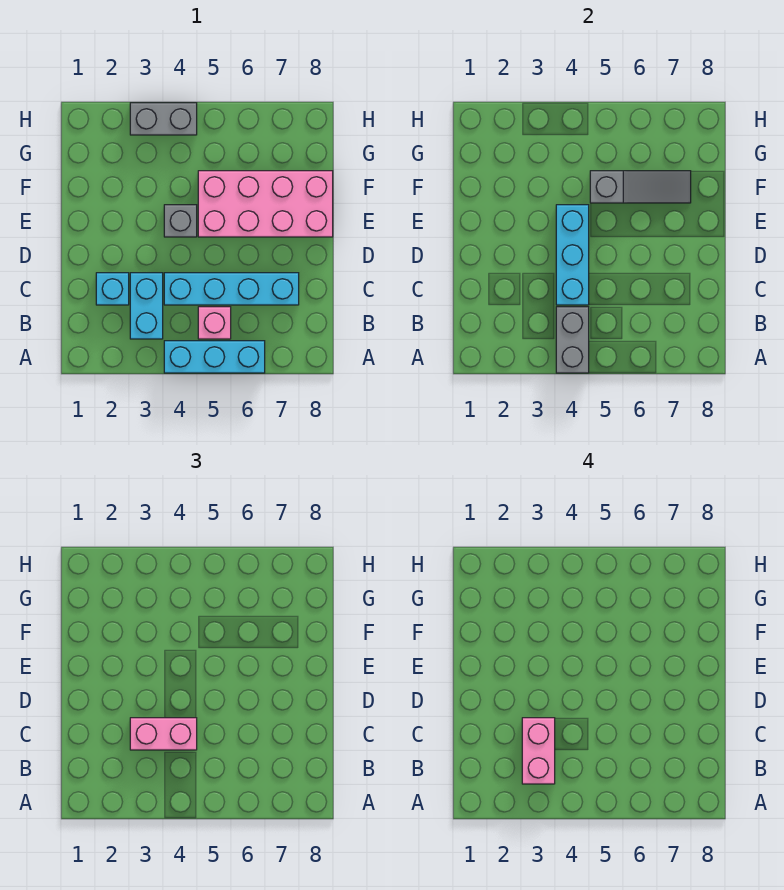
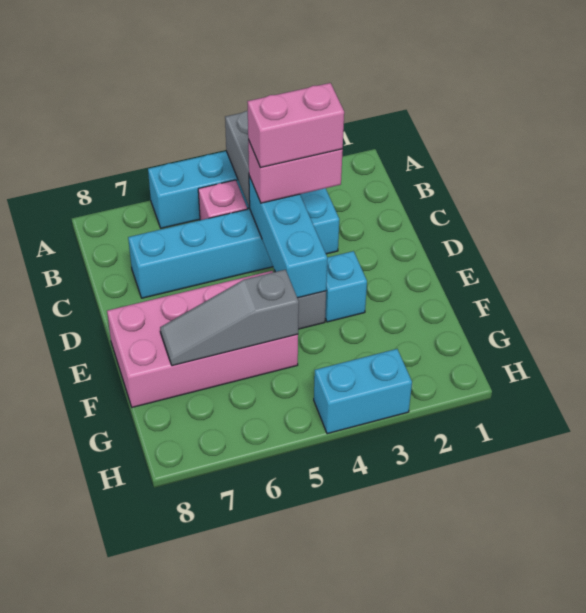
pink brick B3:C3 level 4 -> pink brick C3:C4 level 4
cyan brick C2 level 1 -> cyan brick E3 level 1
grey brick H3:H4 level 1 -> cyan brick H3:H4 level 1

